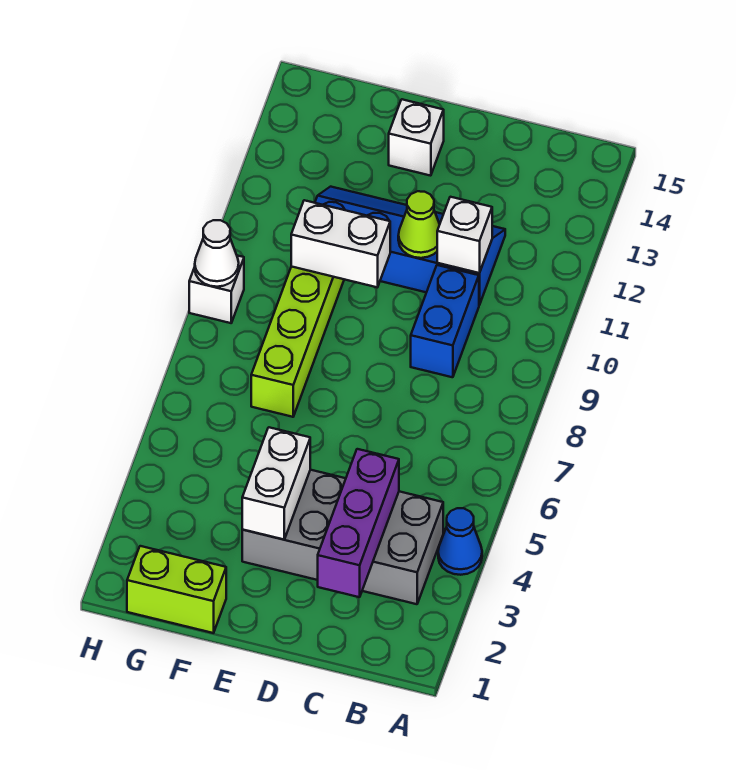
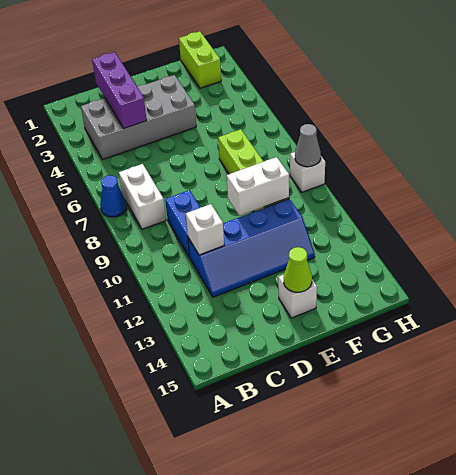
blue cone A4 level 1 -> blue cone A7 level 1
lime cone D11 level 2 -> lime cone E14 level 2
white brick E3:E4 level 2 -> white brick B7:B8 level 1
lime brick F1:G1 level 1 -> lime brick G1:G2 level 1
white cone H9 level 2 -> grey cone H9 level 2

